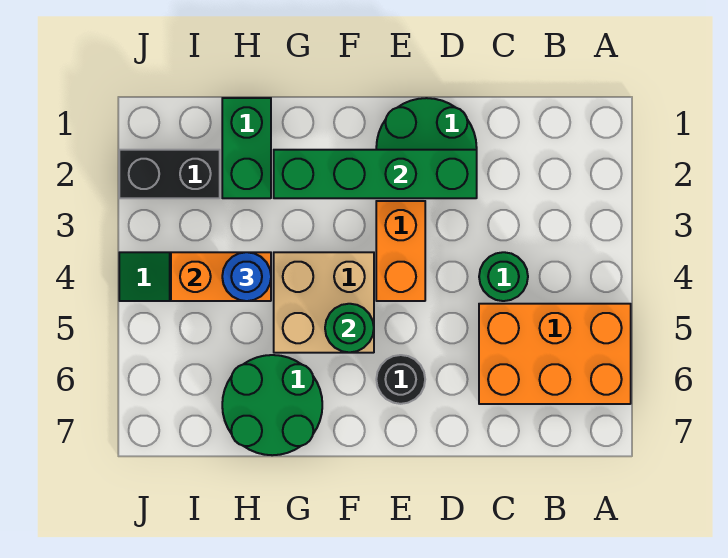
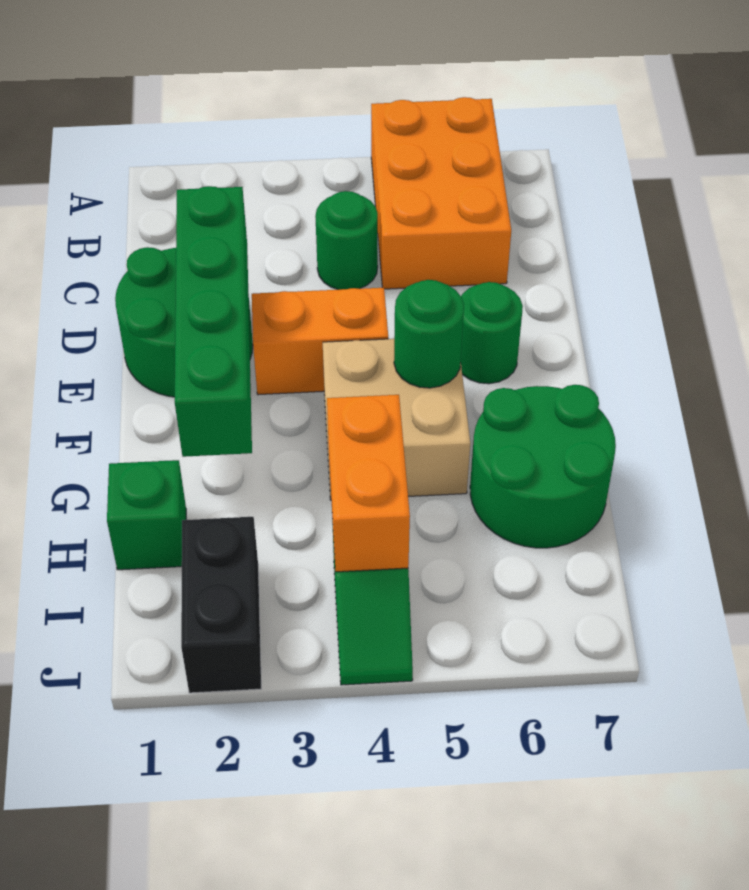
black round brick E6 level 1 -> green round brick E6 level 1
green brick H1:H2 level 1 -> green brick H1 level 1
blue round brick H4 level 3 -> none

